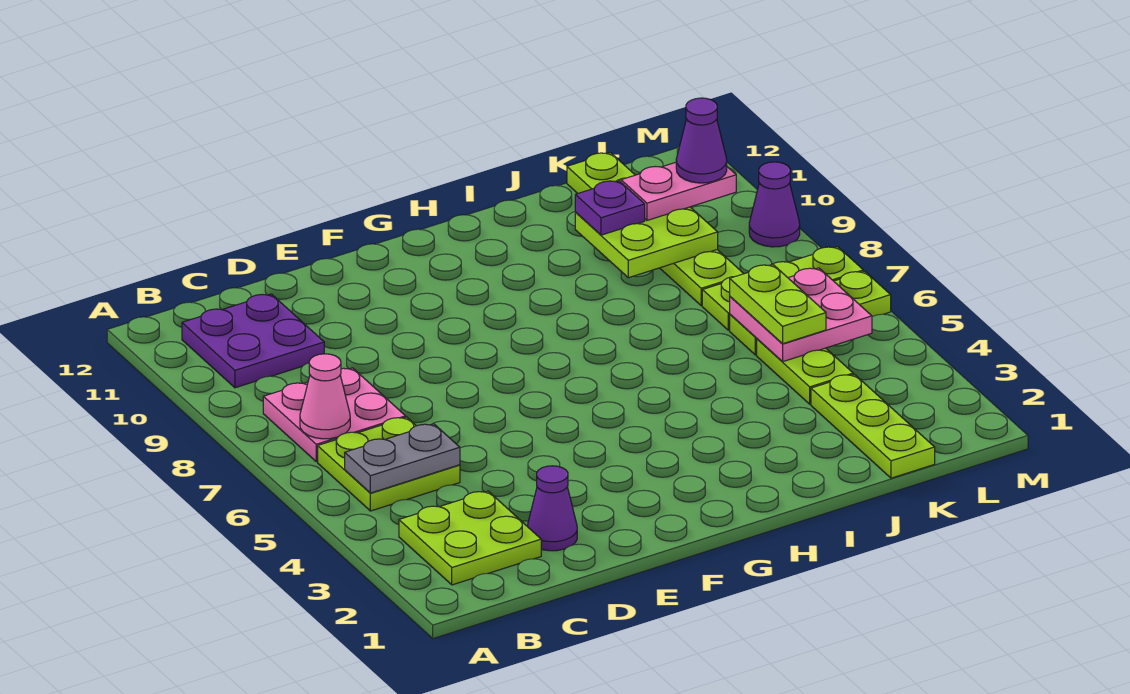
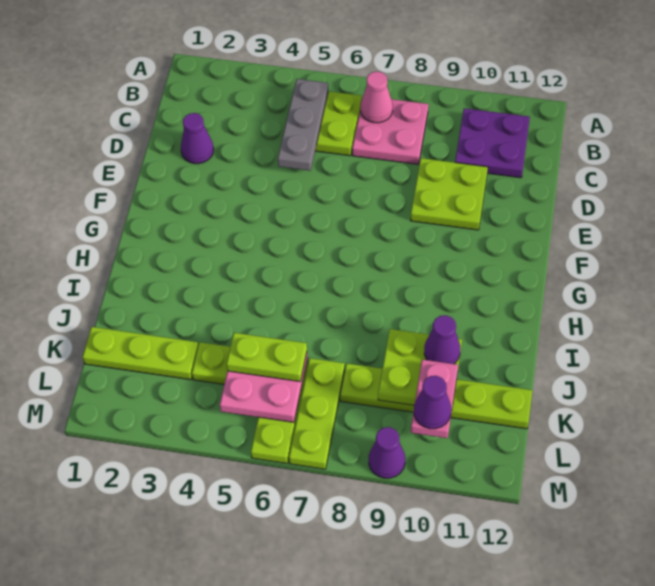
lime plate B2:C3 level 1 -> lime plate D9:E10 level 1
grey plate B5:C5 level 2 -> grey plate B5:D5 level 2
purple plate J10 level 3 -> purple cone J10 level 3

